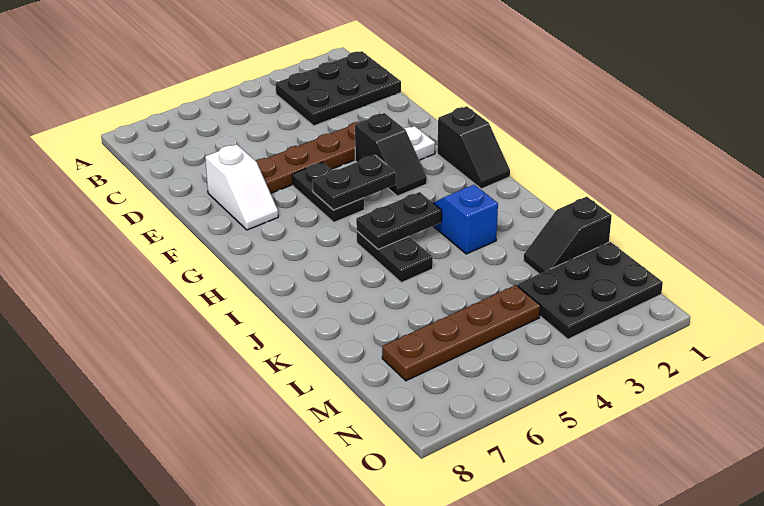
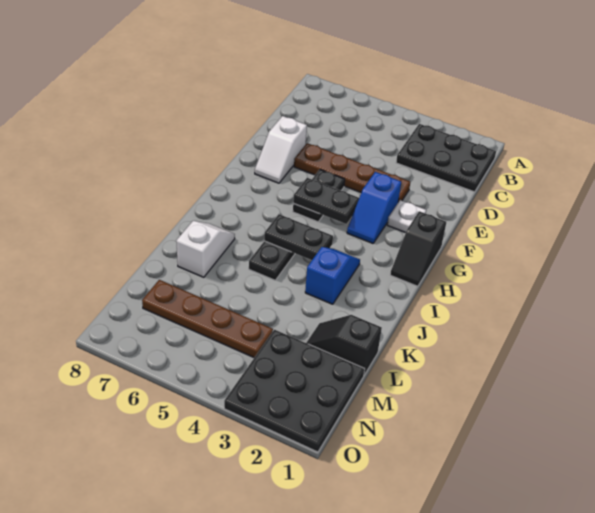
black slope F3:G3 level 1 top F -> blue slope F3:G3 level 1 top F
none -> white slope J7:K7 level 1 top K
black plate M1:N3 level 1 -> black plate M1:O3 level 1

